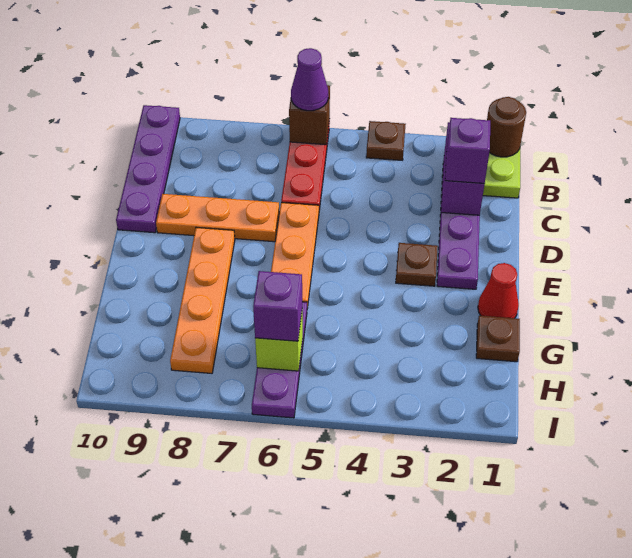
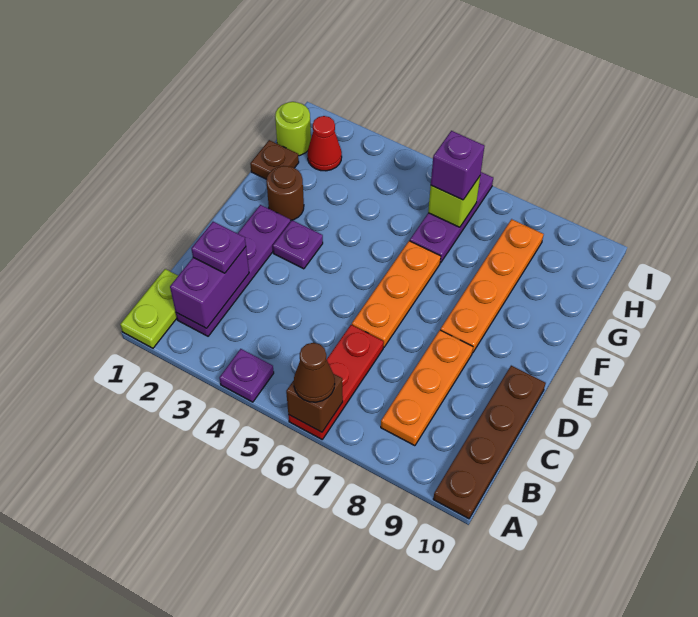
brown round brick A1 level 2 -> brown round brick F2 level 1
brown plate A4 level 1 -> purple plate A4 level 1
purple cone A6 level 3 -> brown cone A6 level 3
purple plate A10:D10 level 1 -> brown plate A10:D10 level 1
purple brick C2 level 3 -> purple plate C2 level 3
orange plate D7:D9 level 1 -> orange plate B8:D8 level 1
brown plate E3 level 1 -> purple plate E3 level 1
red cone F1 level 1 -> red cone H2 level 1
none -> lime round brick H1 level 1

